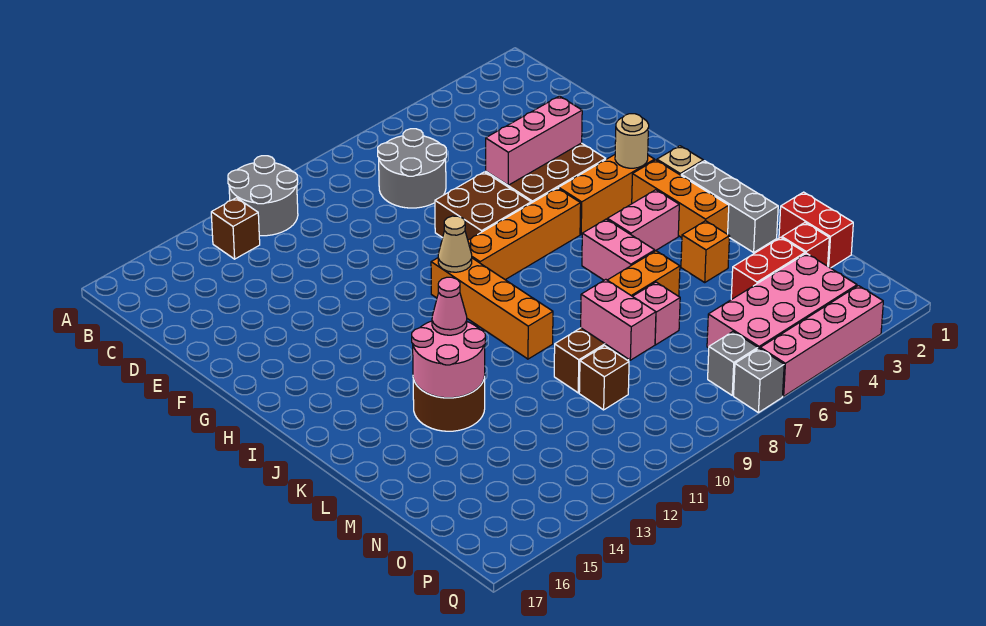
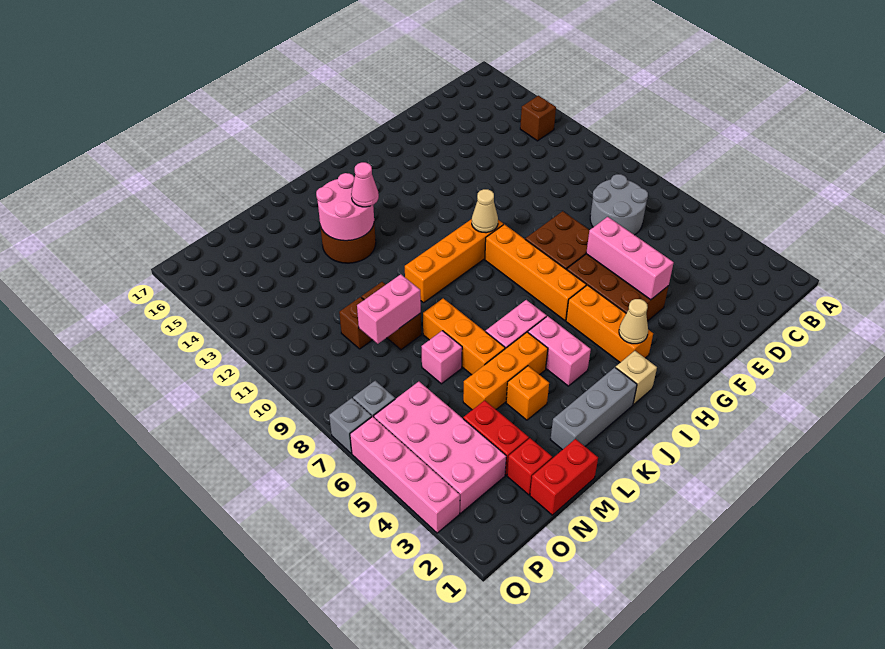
grey round brick A11:B12 level 1 -> none
tan round brick H3 level 2 -> tan cone H3 level 2
orange brick I3:K3 level 1 -> orange brick K5:M5 level 1

